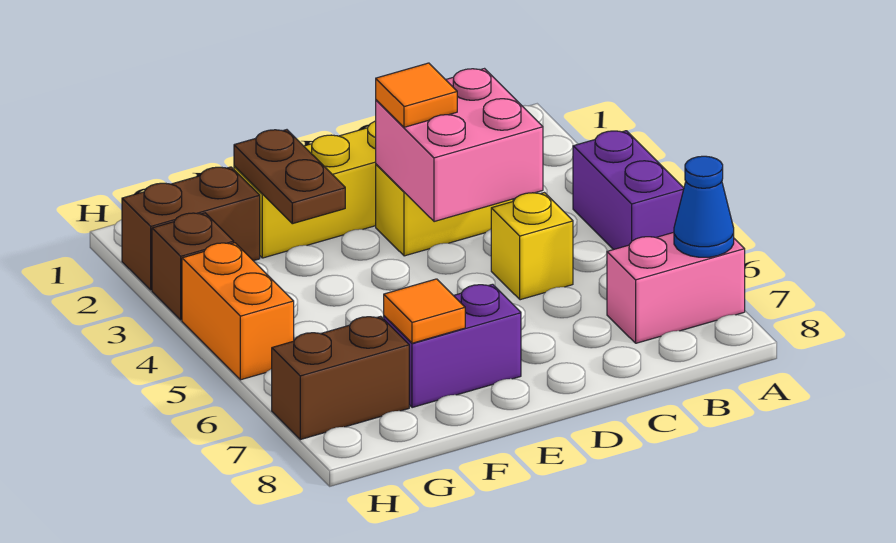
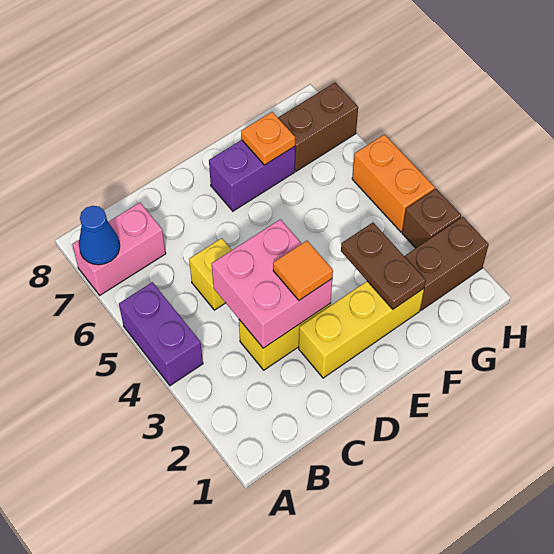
orange tile F7 level 2 -> orange plate F7 level 2

